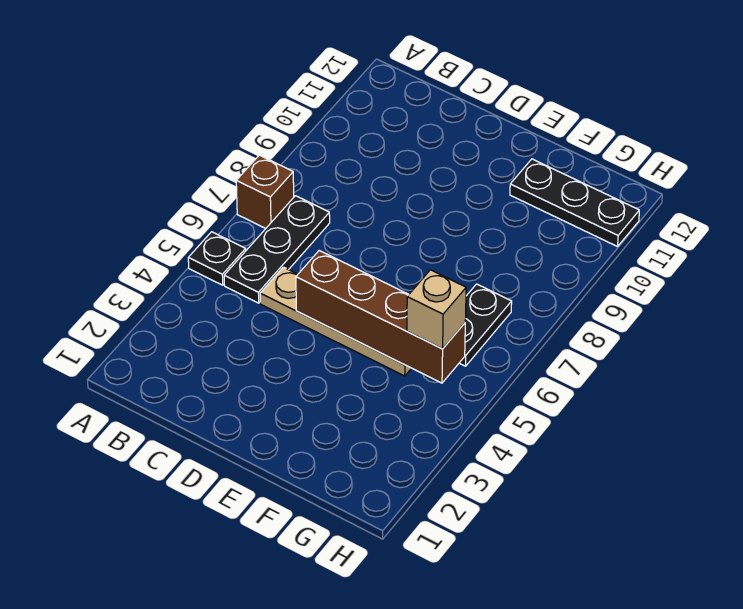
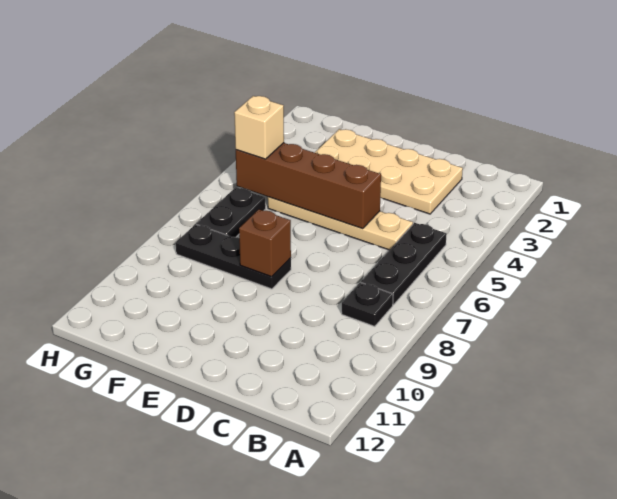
black plate A5 level 1 -> black plate B8 level 1
brown brick A7 level 1 -> brown brick E8 level 2
none -> tan plate C2:F3 level 1
black plate F11:H11 level 1 -> black plate E8:G8 level 1

